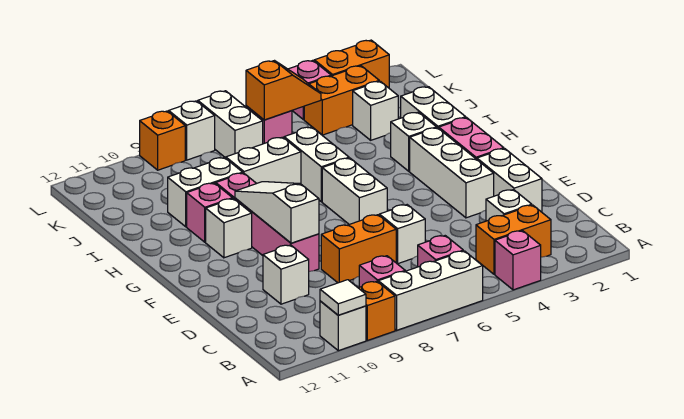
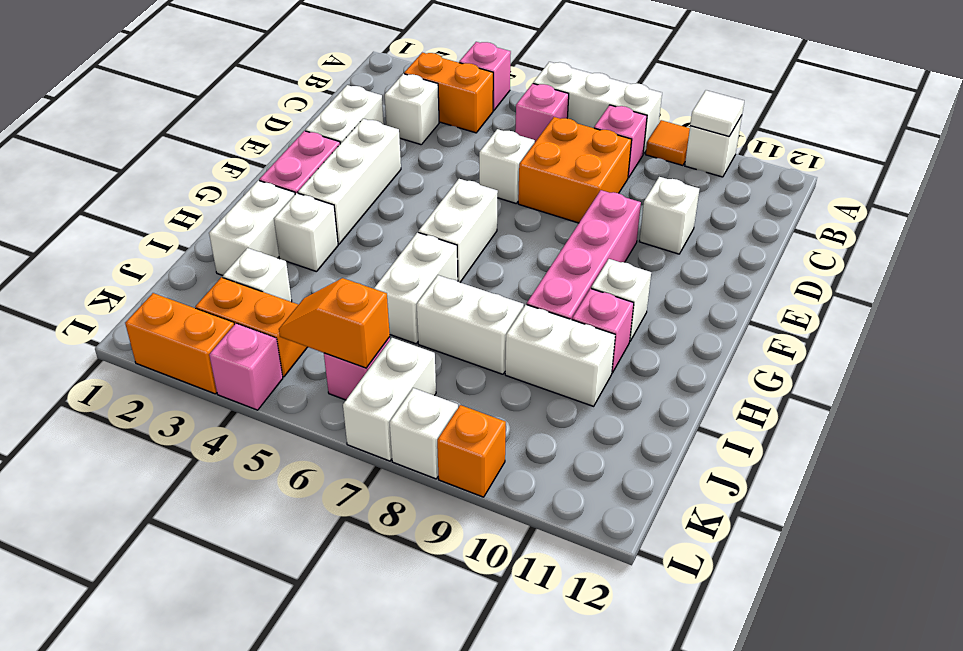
orange brick A9 level 1 -> orange tile A9 level 1
orange brick D7:D8 level 1 -> orange brick C7:D8 level 1
white slope E9:G9 level 2 top E -> none

